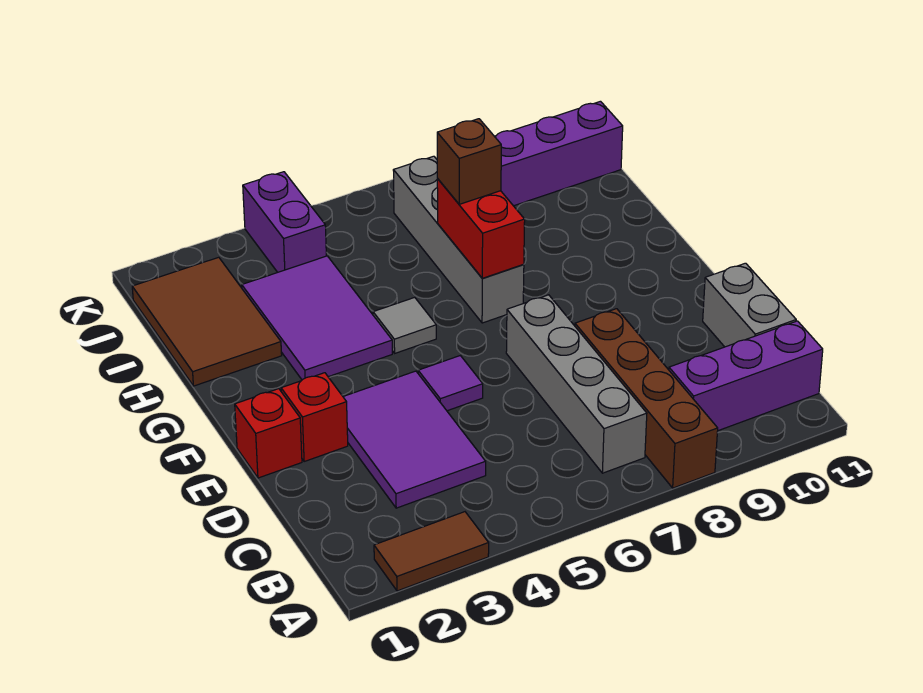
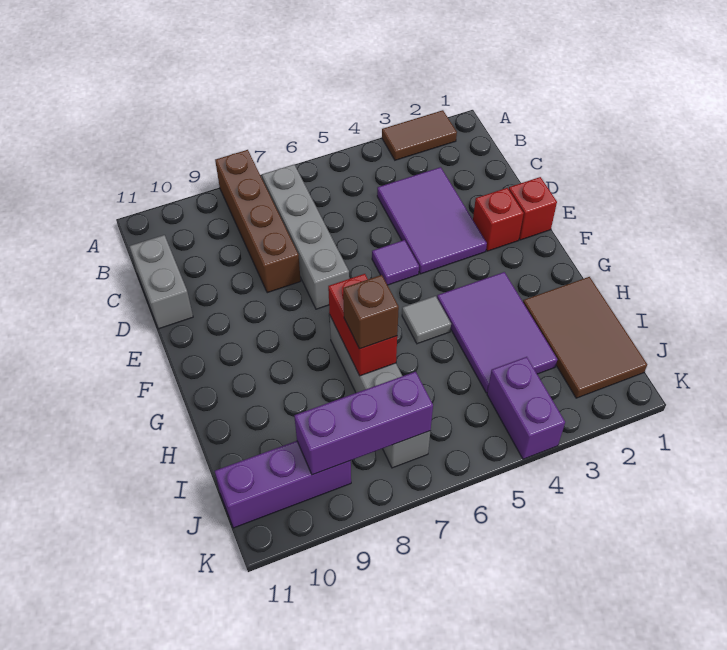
purple brick B9:B11 level 1 -> purple brick J7:J9 level 2

